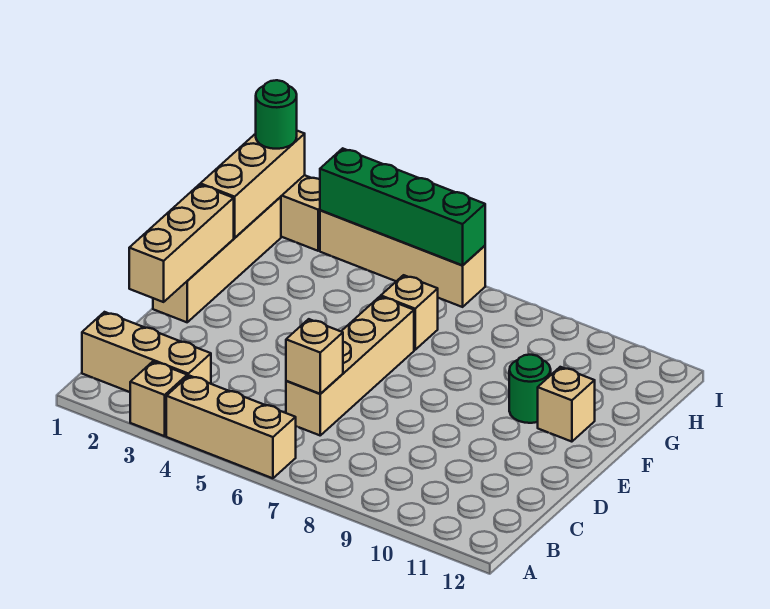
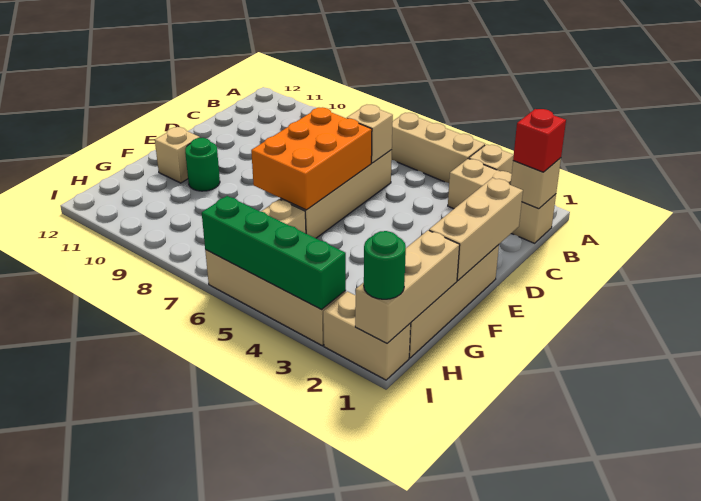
none -> tan brick B1 level 2
none -> red brick B1 level 3
none -> orange brick D6:F7 level 2

